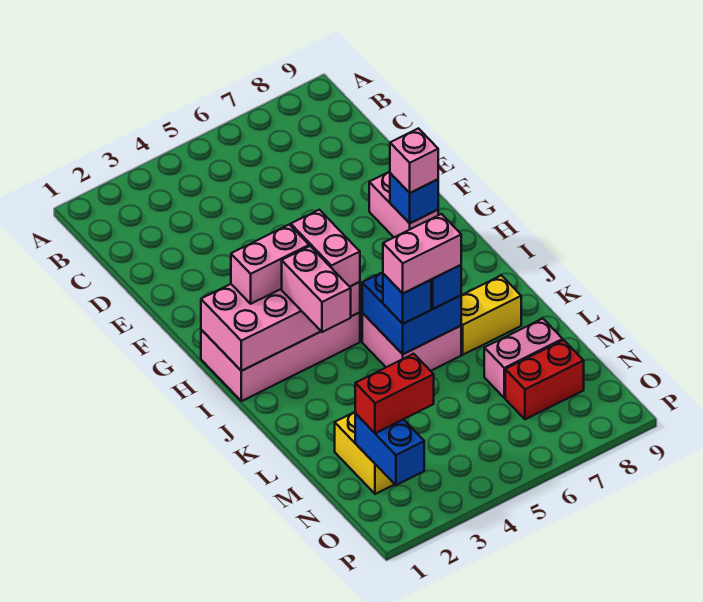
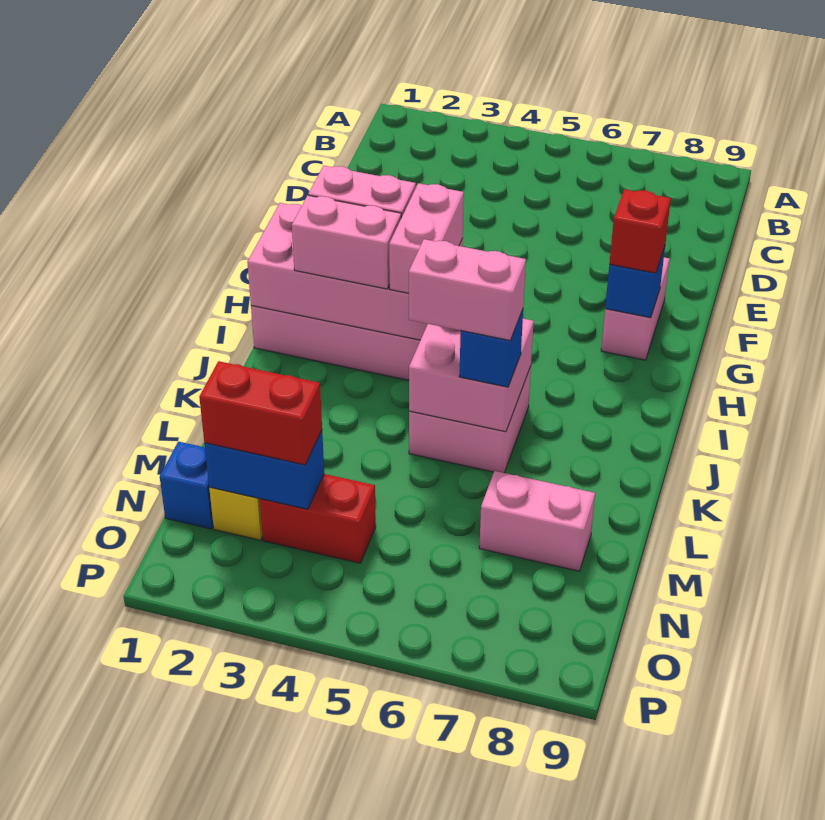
pink brick G8 level 3 -> red brick G8 level 3
pink brick I3:J3 level 3 -> pink brick I2:I3 level 3
blue brick J5:K6 level 2 -> pink brick J5:K6 level 2
blue brick K5 level 3 -> blue brick N1 level 1
yellow brick K7:K8 level 1 -> none
blue brick N2:O2 level 2 -> blue brick N2:N3 level 2
red brick N7:N8 level 1 -> red brick N3:N4 level 1

